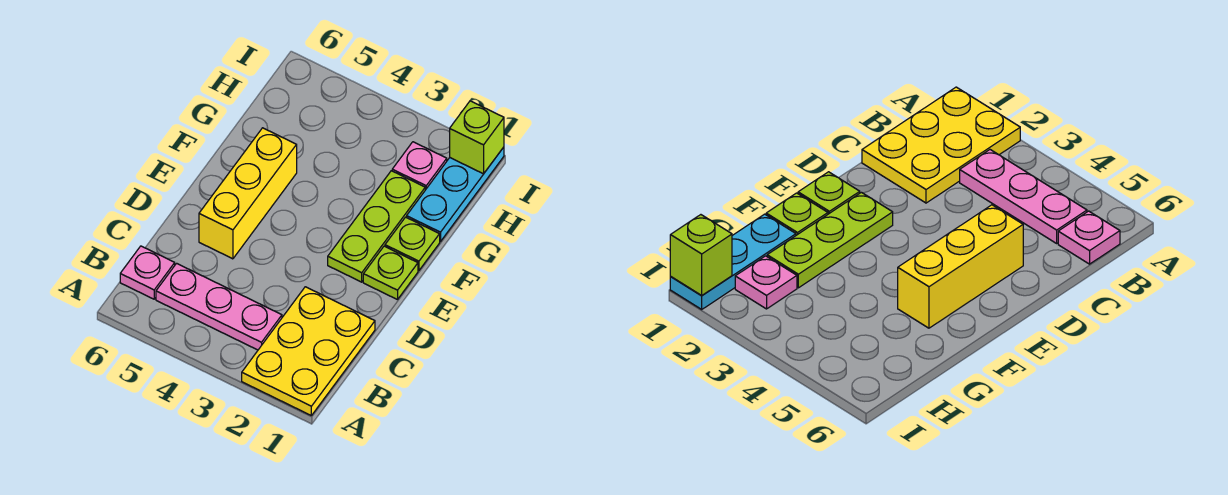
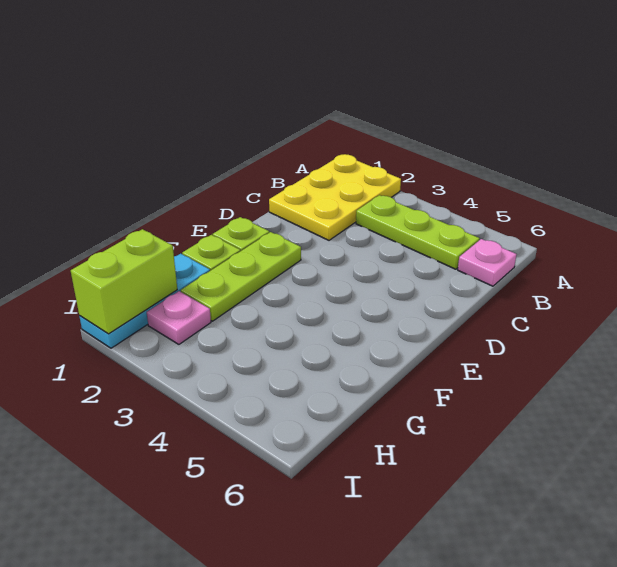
pink plate B3:B5 level 1 -> lime plate B3:B5 level 1
yellow brick D5:F5 level 1 -> none
lime brick I1 level 2 -> lime brick H1:I1 level 2

